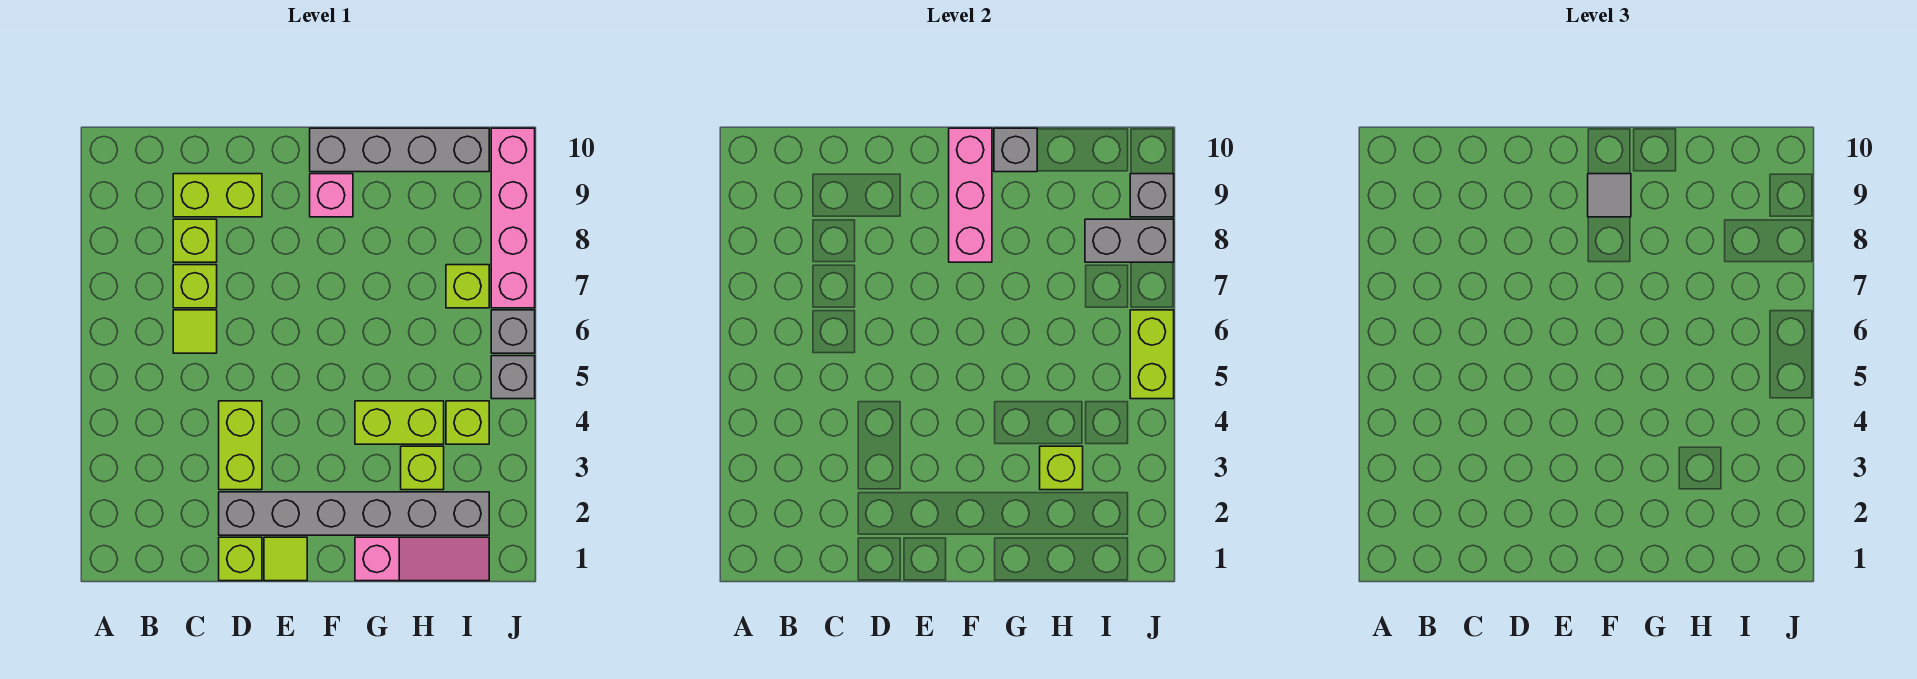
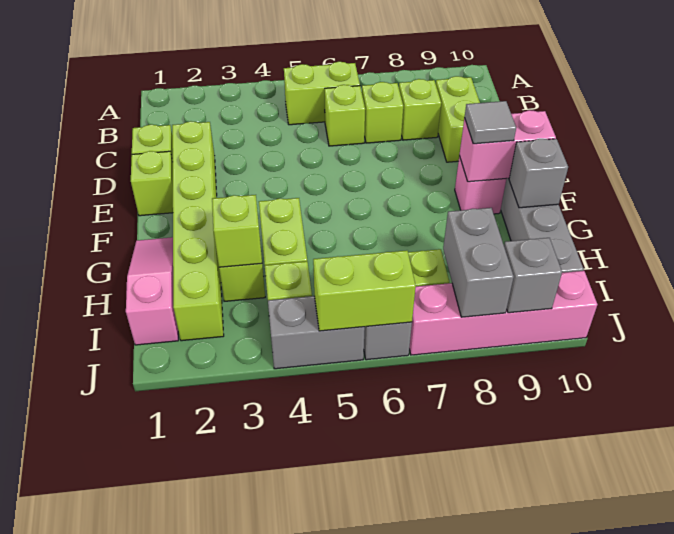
lime tile C6 level 1 -> lime brick C6 level 1
grey brick D2:I2 level 1 -> lime brick D2:I2 level 1
lime brick D3:D4 level 1 -> lime brick B5:B6 level 1
lime tile E1 level 1 -> lime brick E1 level 1
pink brick F8:F10 level 2 -> pink brick F9:F10 level 2
pink slope G1:I1 level 1 top G -> pink slope G1:I1 level 1 top I
grey brick J5 level 1 -> grey brick J4:J5 level 1

